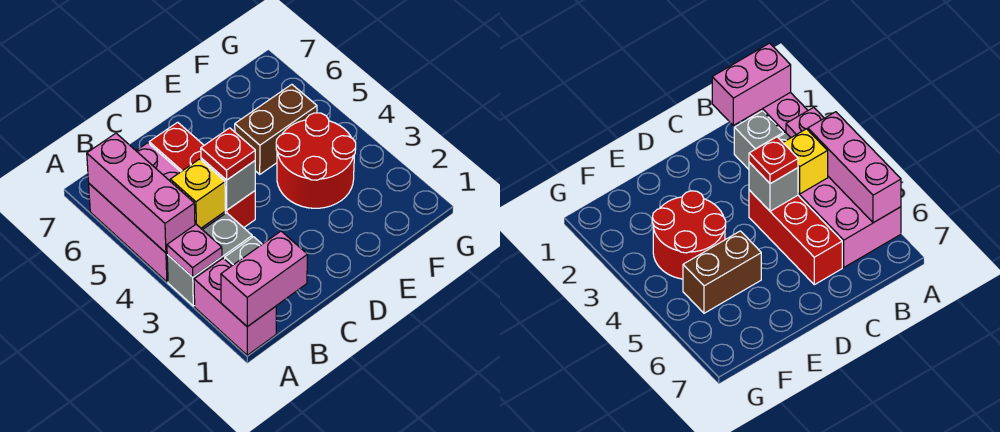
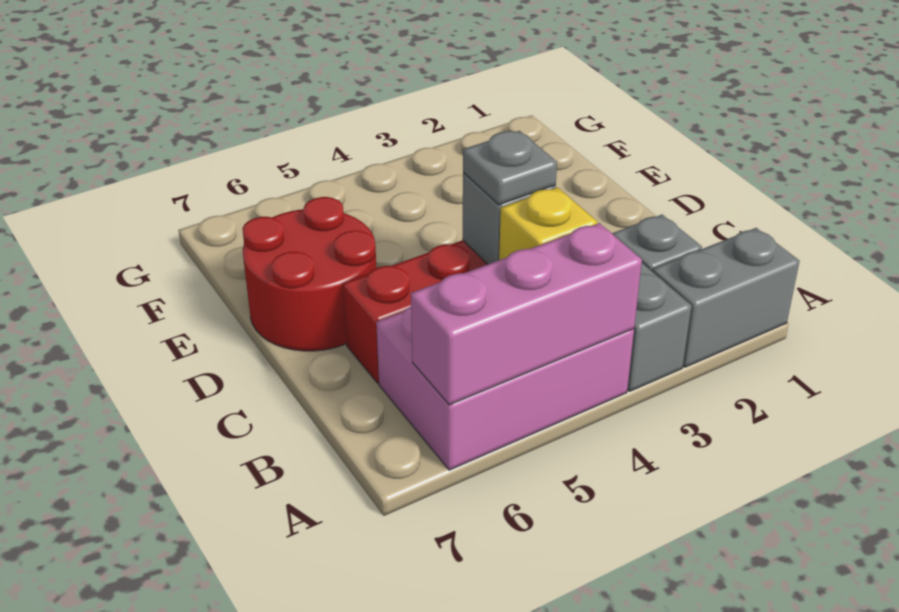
pink brick A1:A2 level 1 -> grey brick A1:A2 level 1
pink brick A1:B1 level 2 -> none
pink plate A3 level 2 -> none
red plate C4 level 3 -> grey plate C4 level 3
red round brick E3:F4 level 1 -> red round brick D6:E7 level 1
brown brick E5:F5 level 1 -> none

